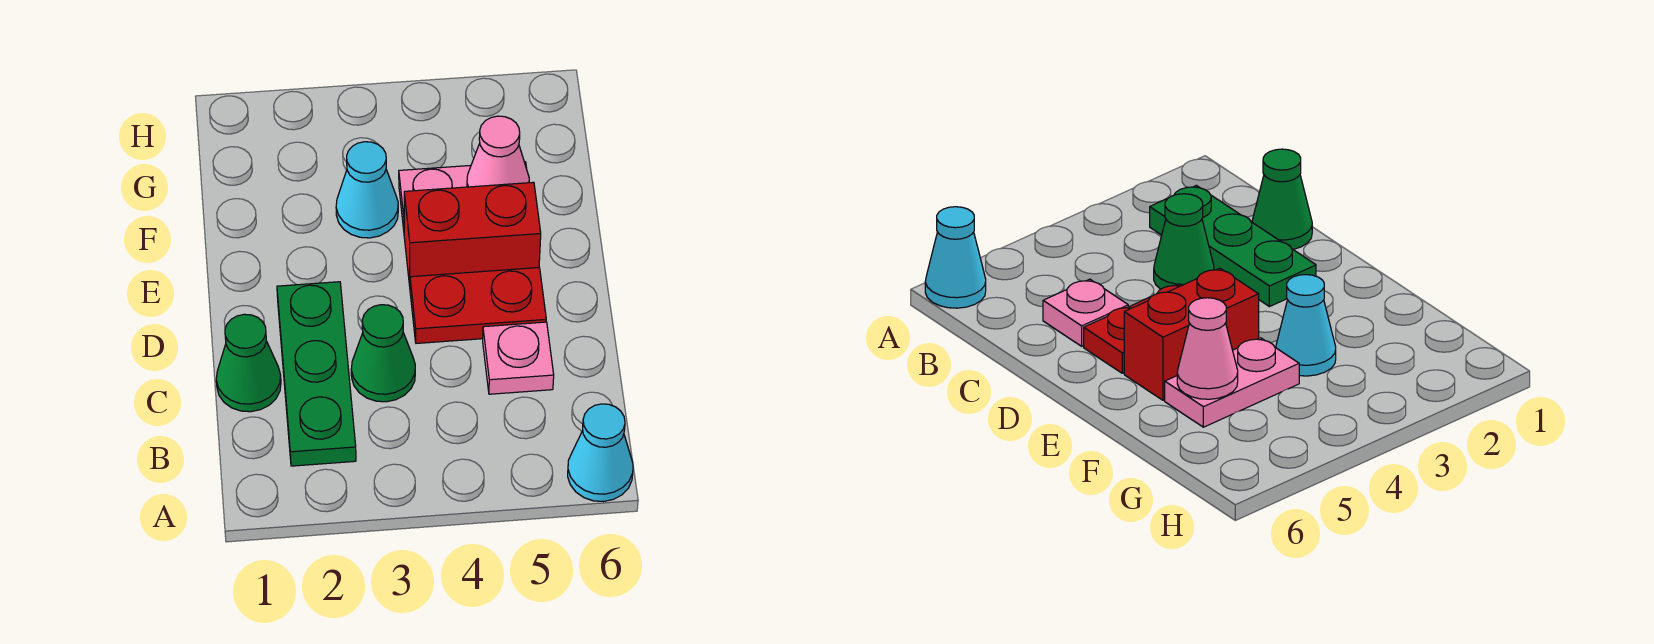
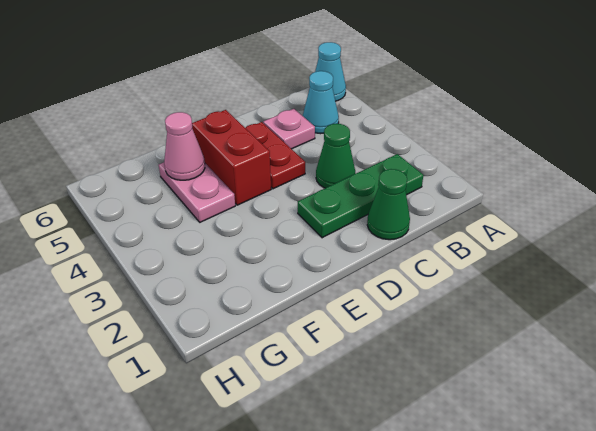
cyan cone F3 level 1 -> cyan cone B5 level 1

